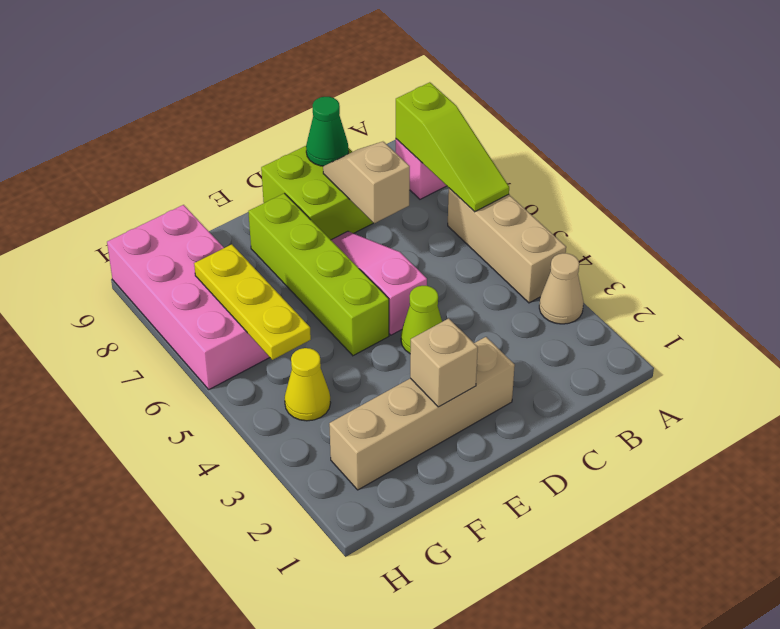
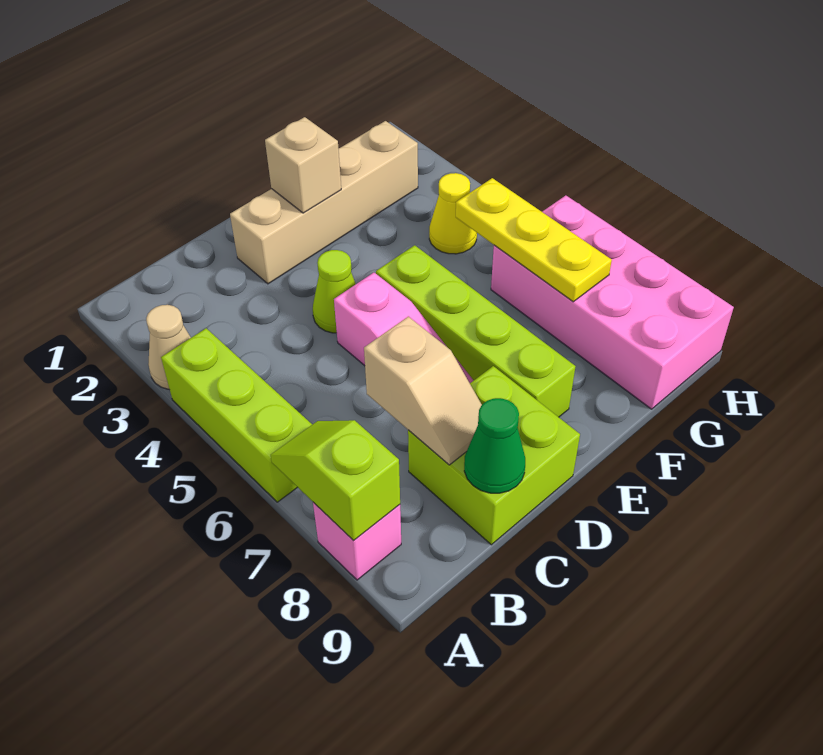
tan brick A4:A6 level 1 -> lime brick A4:A6 level 1
lime slope A6:A8 level 2 top 8 -> lime slope A7:A8 level 2 top 8

